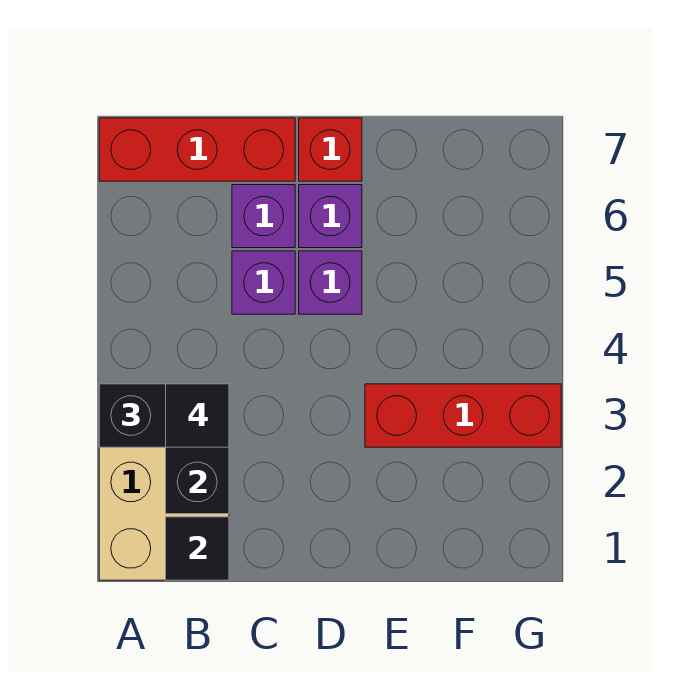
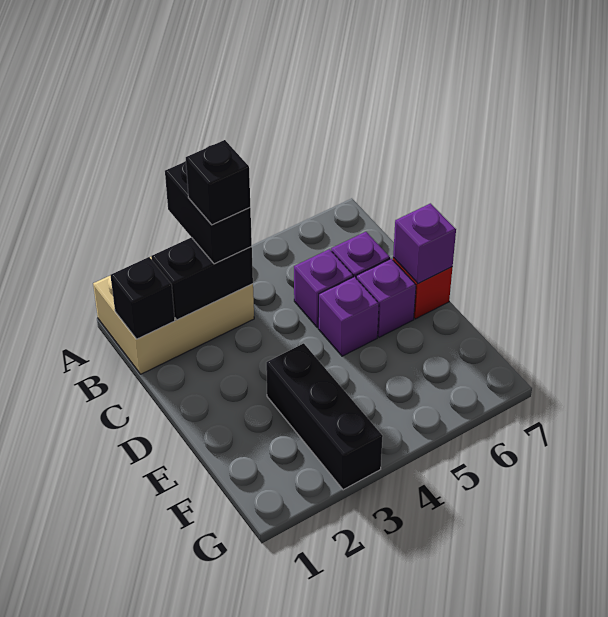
red brick A7:C7 level 1 -> none
black tile B1 level 2 -> black brick B1 level 2
black tile B3 level 4 -> black brick B3 level 4
none -> purple brick D7 level 2
red brick E3:G3 level 1 -> black brick E3:G3 level 1

